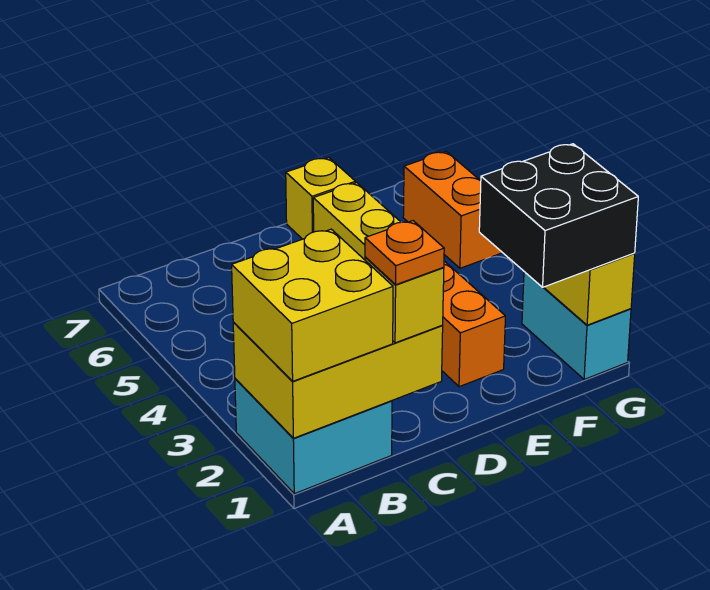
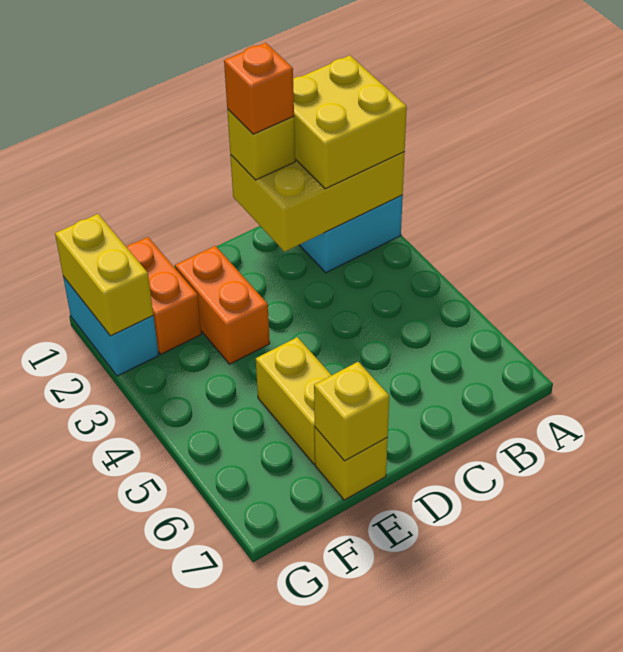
orange plate C1 level 4 -> orange brick C1 level 4
none -> yellow brick E7 level 2
black brick F1:G2 level 3 -> none
orange brick G5:G6 level 1 -> orange brick F1:F2 level 1

